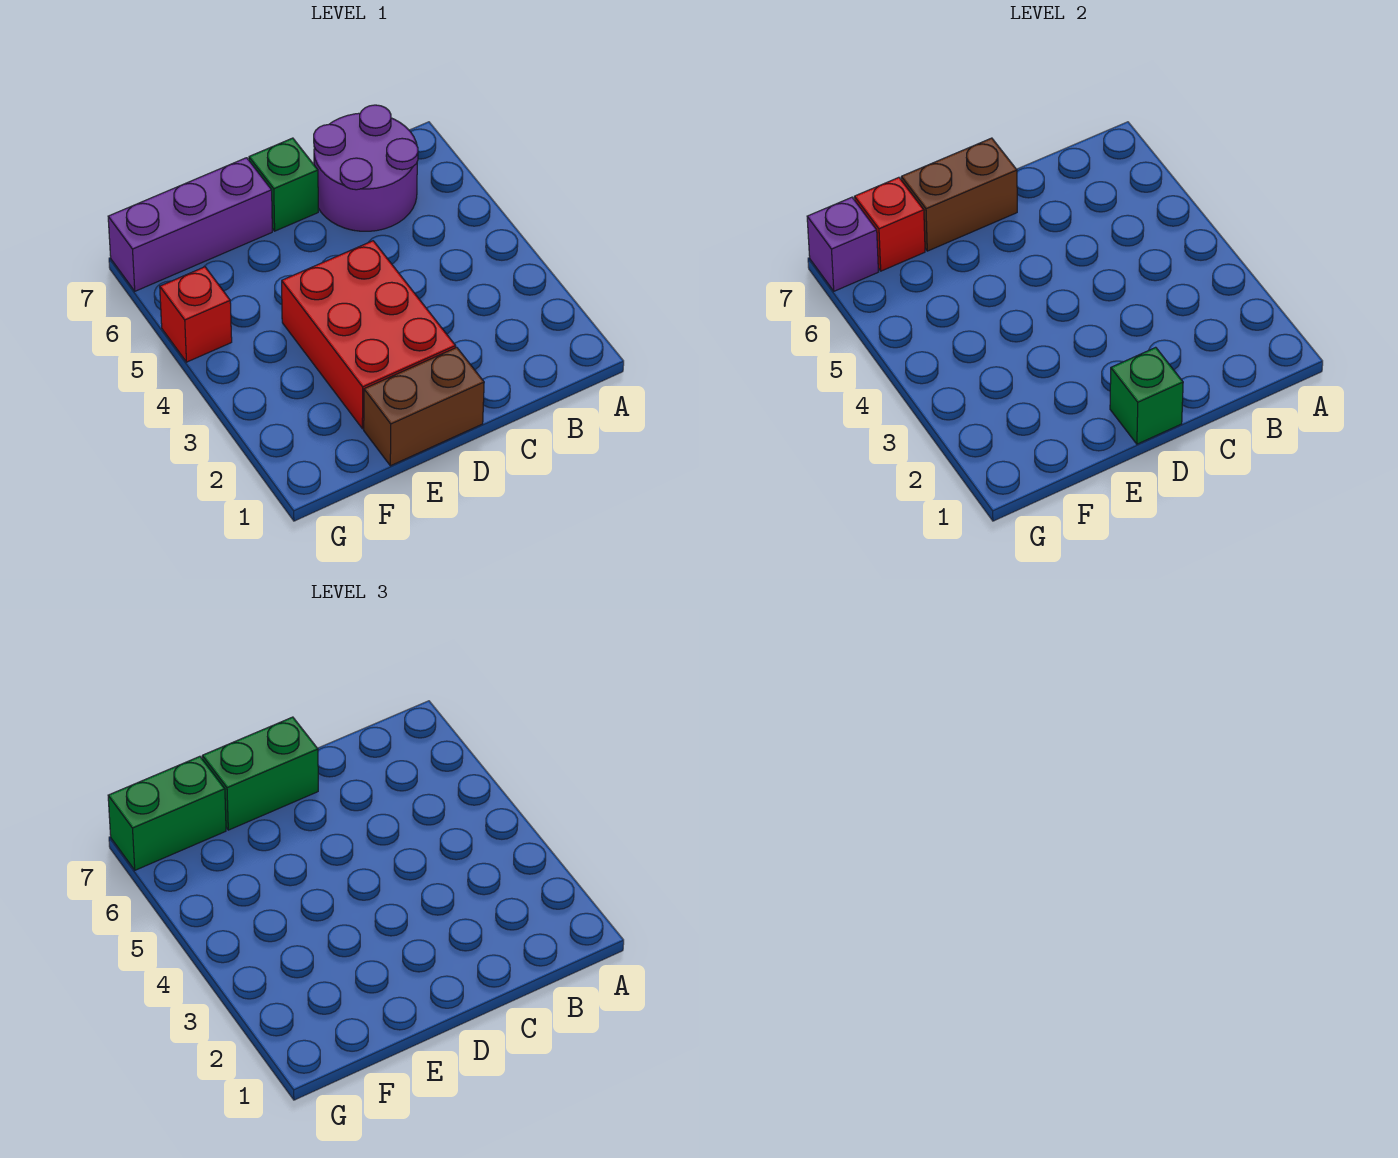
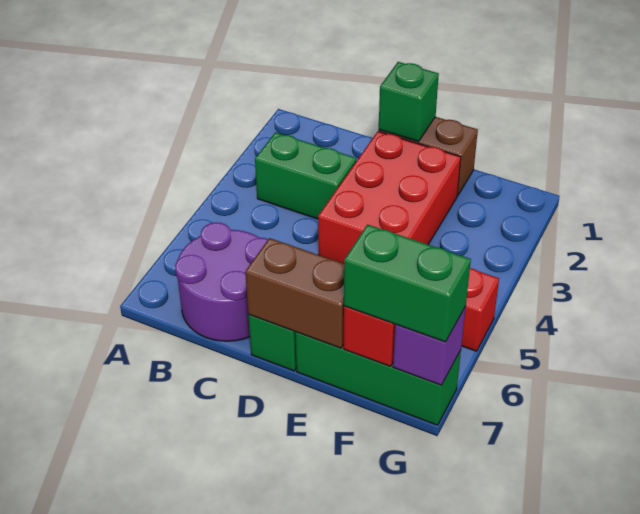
green brick D7:E7 level 3 -> green brick B3:C3 level 1
purple brick E7:G7 level 1 -> green brick E7:G7 level 1

